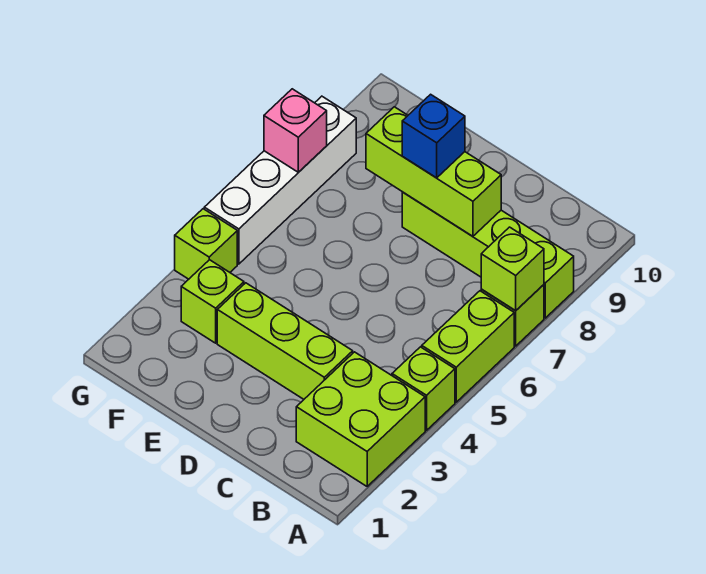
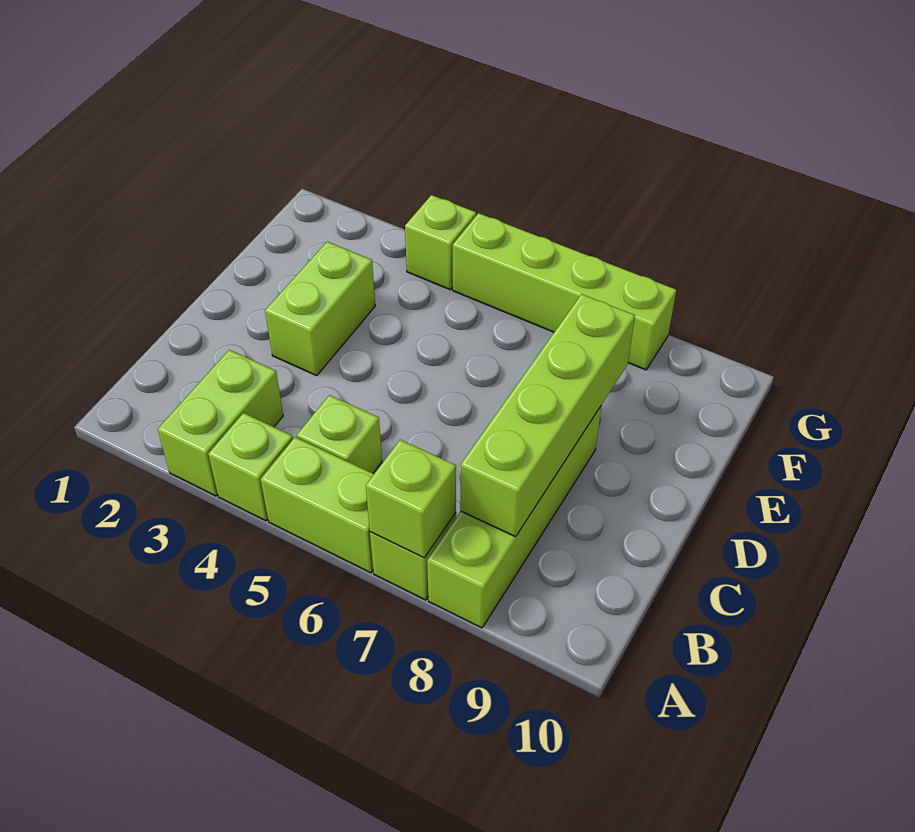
lime brick A2:B3 level 1 -> lime brick A3:B3 level 1
lime brick C3:E3 level 1 -> lime brick D3:E3 level 1
lime brick C8:E8 level 2 -> lime brick B8:E8 level 2
blue brick D8 level 3 -> none
lime brick F3 level 1 -> lime brick B5 level 1
white brick G5:G8 level 1 -> lime brick G5:G8 level 1
pink brick G7 level 2 -> none

